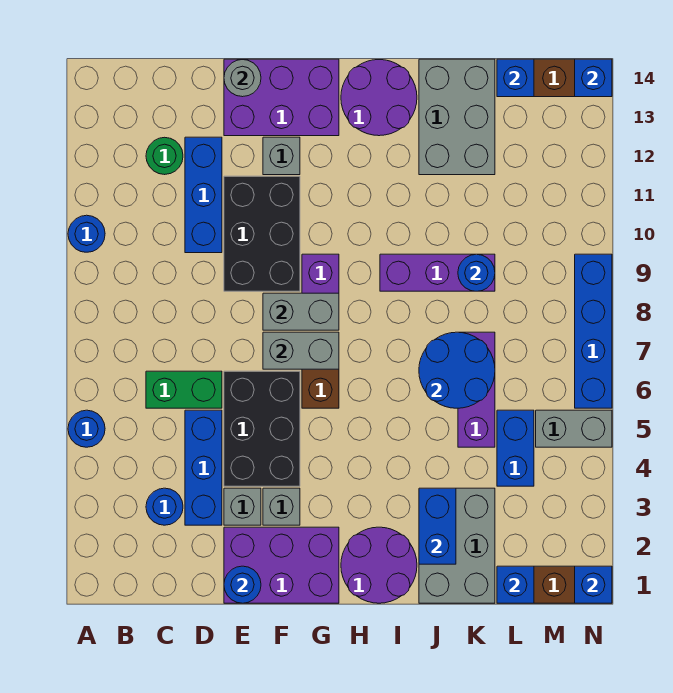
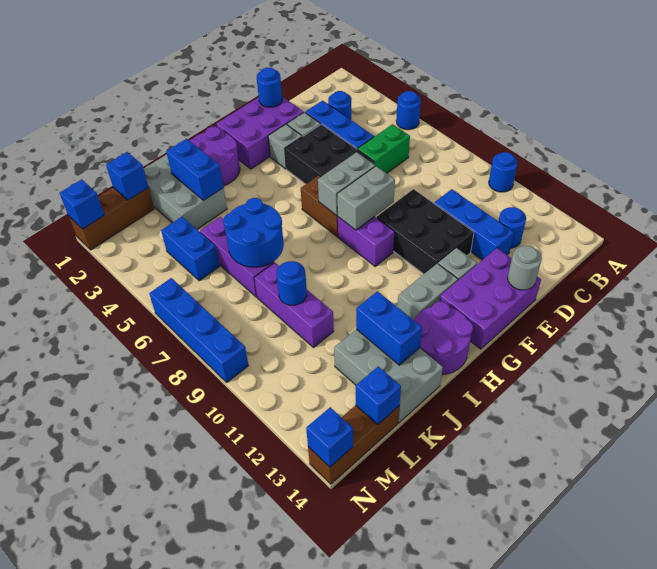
green round brick C12 level 1 -> blue round brick C12 level 1
purple brick I9:K9 level 1 -> purple brick K8:K10 level 1
none -> blue brick J12:J13 level 2
grey brick M5:N5 level 1 -> grey brick G12:H12 level 1

